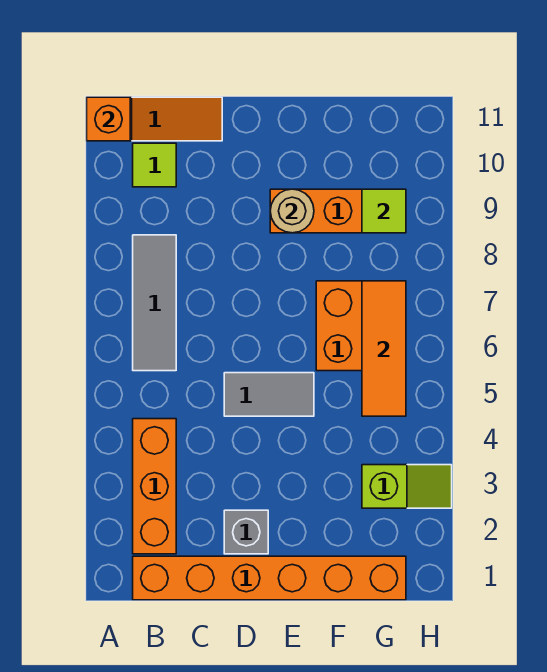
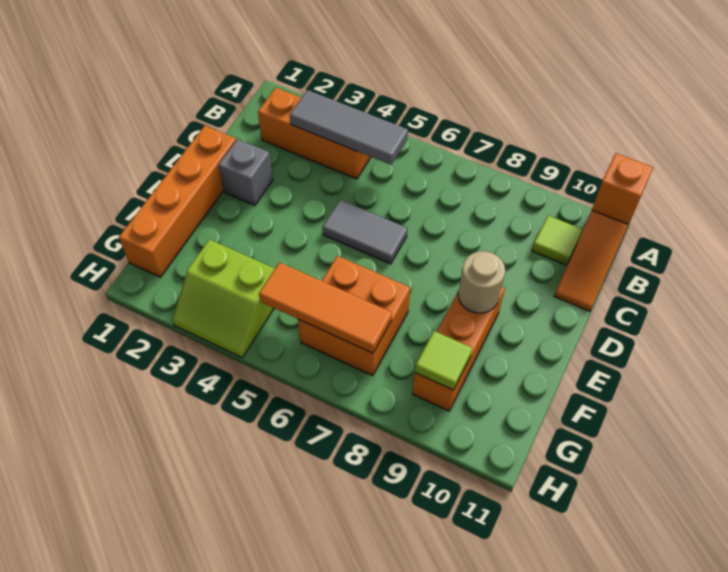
orange brick B1:G1 level 1 -> orange brick D1:G1 level 1
grey tile B6:B8 level 1 -> grey tile B3:B5 level 2
grey tile D5:E5 level 1 -> grey tile D5:D6 level 1
lime slope G3:H3 level 1 top G -> lime slope G3:H4 level 1 top G

